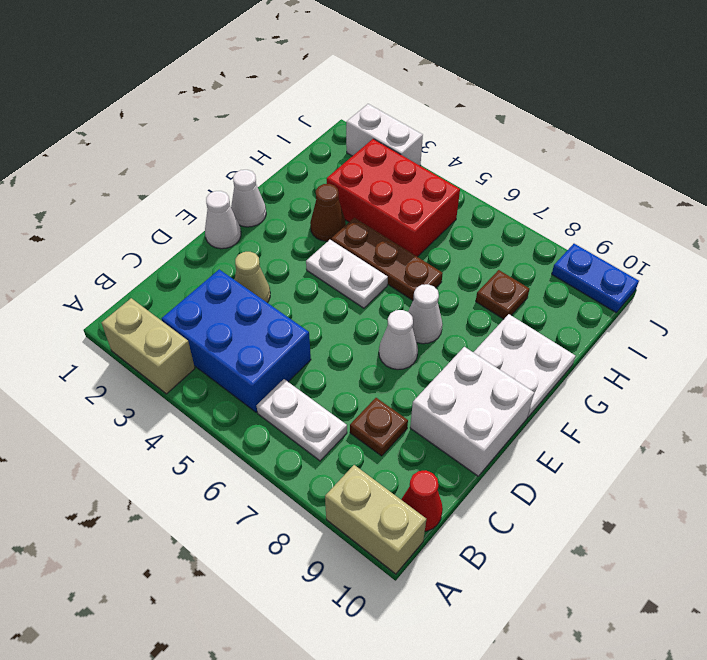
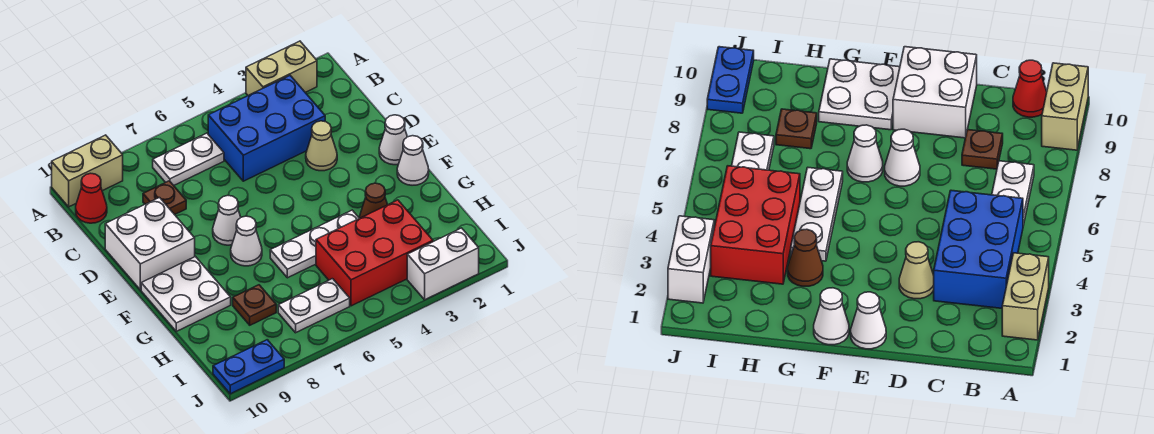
white plate F4:F5 level 1 -> white plate I6:I7 level 1
brown plate G4:G6 level 1 -> white plate G4:G6 level 1

